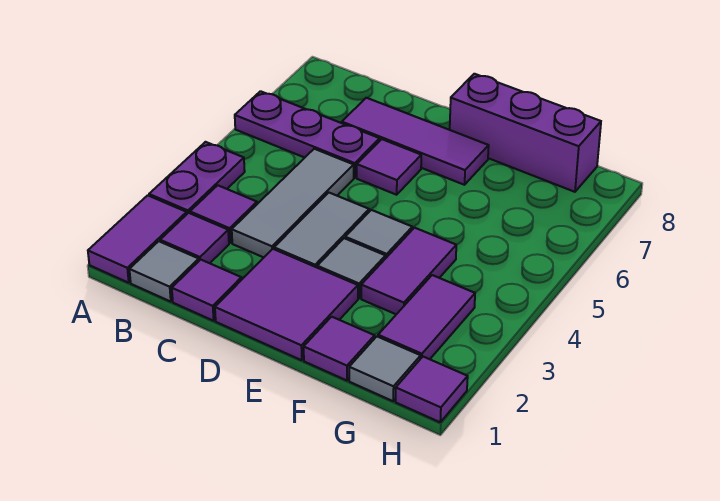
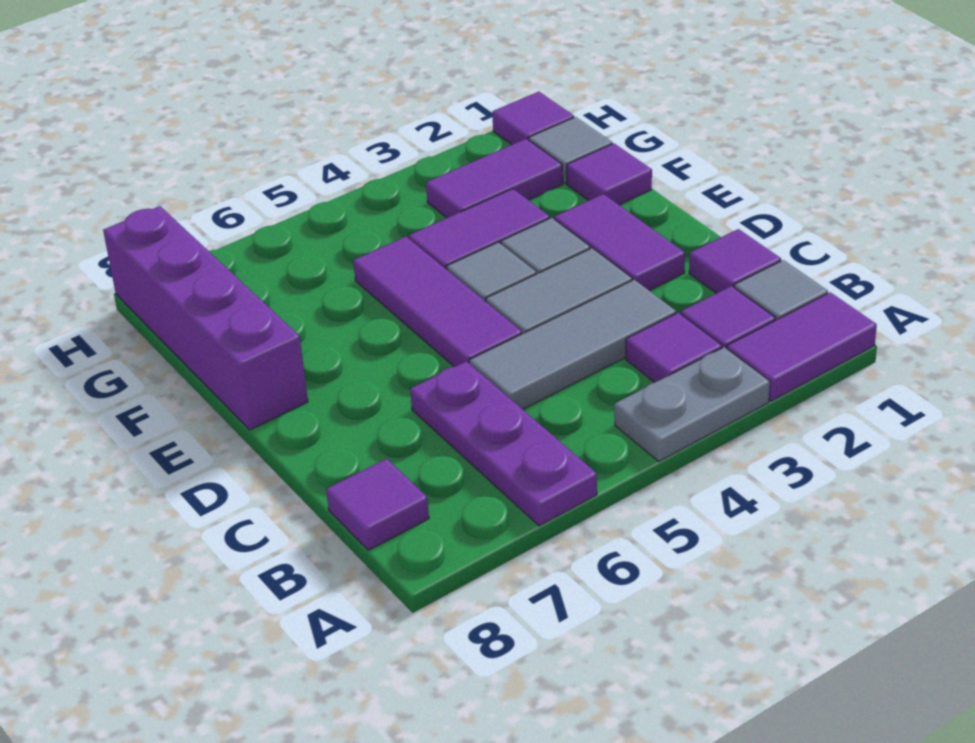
purple plate A3:A4 level 1 -> grey plate A3:A4 level 1
purple tile C7:E7 level 1 -> purple tile D5:F5 level 1
purple tile D1:E2 level 1 -> purple tile D2:E2 level 1
purple tile D6 level 1 -> purple tile B8 level 1
purple brick E8:G8 level 1 -> purple brick E8:H8 level 1

